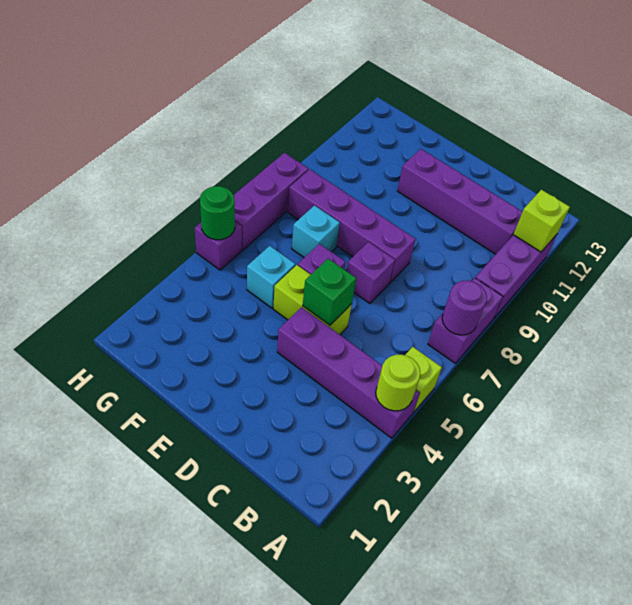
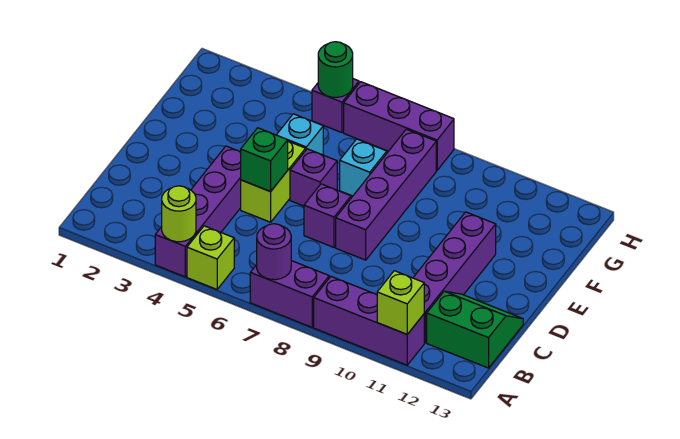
none -> green slope B12:C13 level 1 top B

